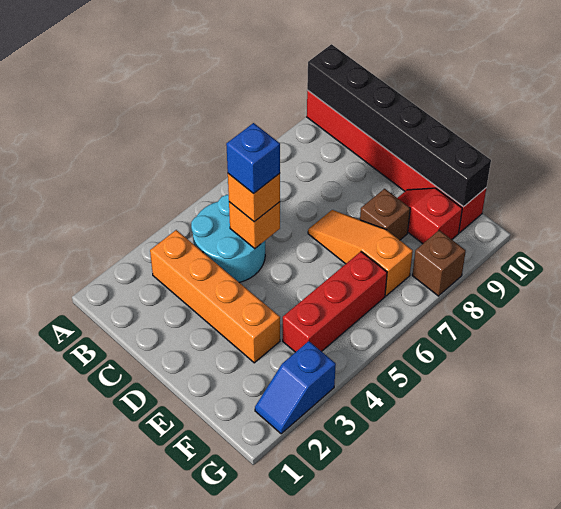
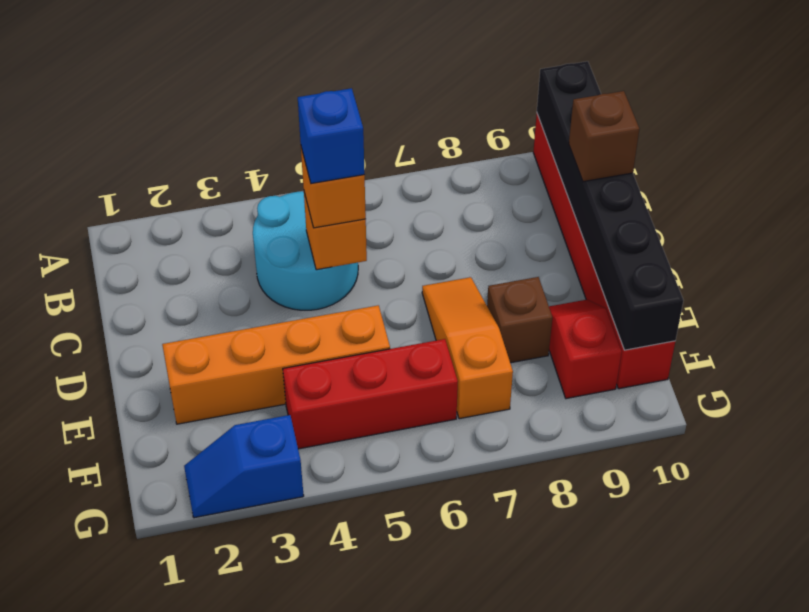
orange brick B3:E3 level 1 -> orange brick E2:E5 level 1
brown brick G8 level 1 -> brown brick C10 level 3

